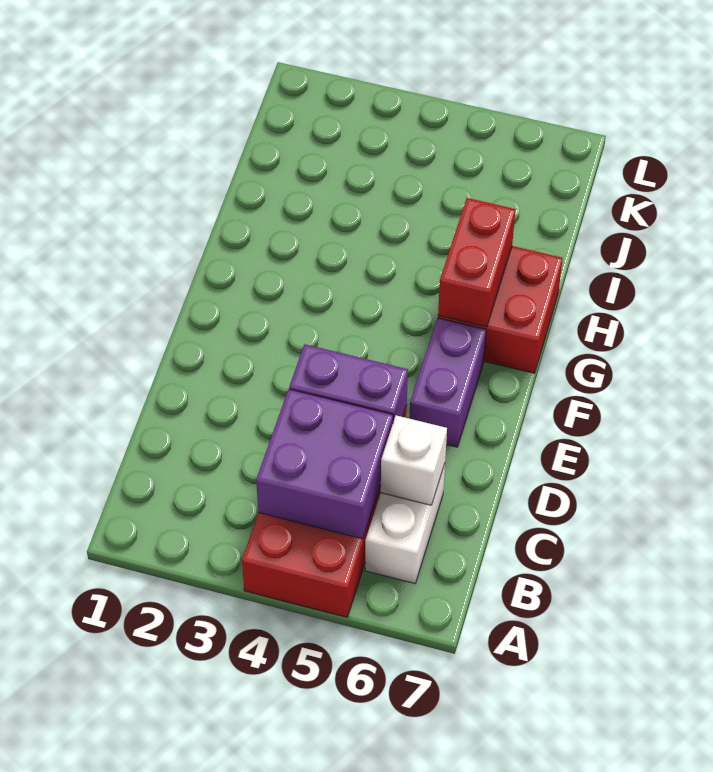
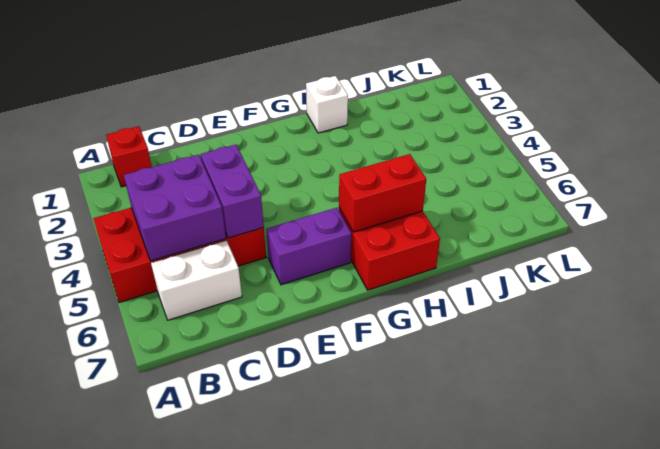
none -> red brick B1 level 1
white brick C6 level 2 -> white brick H1 level 1

